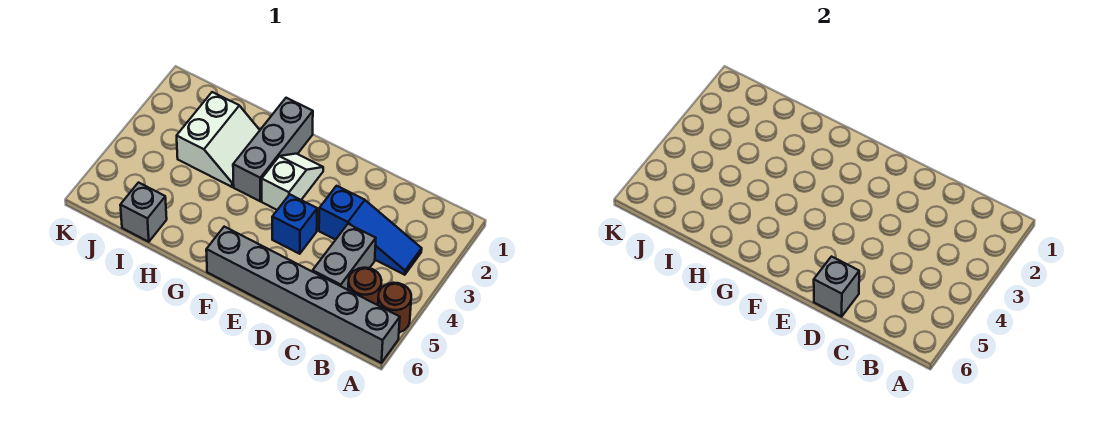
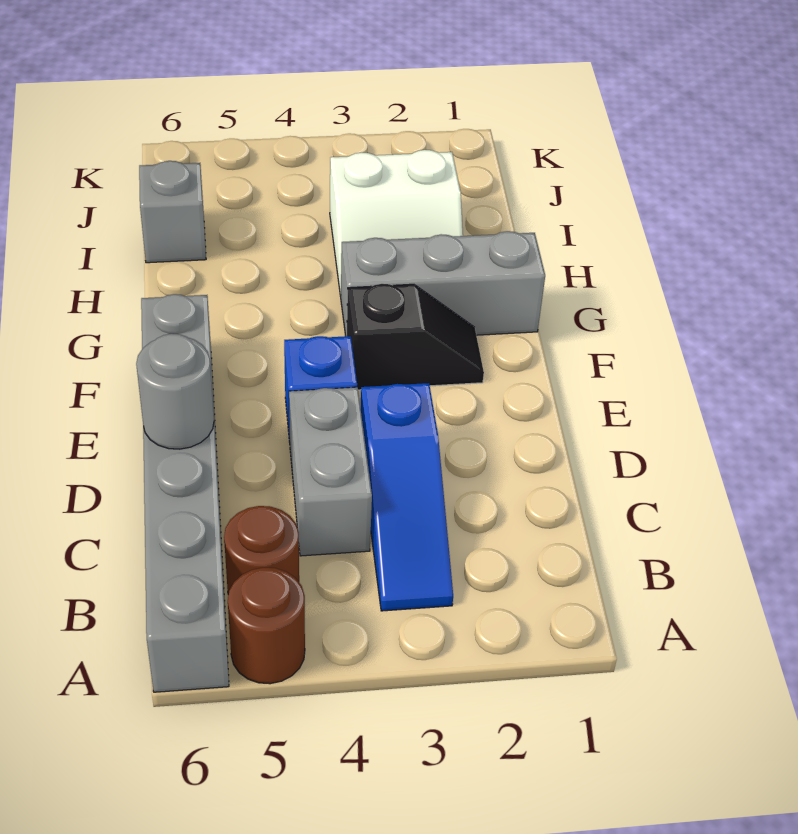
grey brick C4:C5 level 1 -> grey brick C4:D4 level 1
grey brick D6 level 2 -> grey round brick D6 level 2
white slope F2:F3 level 1 top 3 -> black slope F2:F3 level 1 top 3

